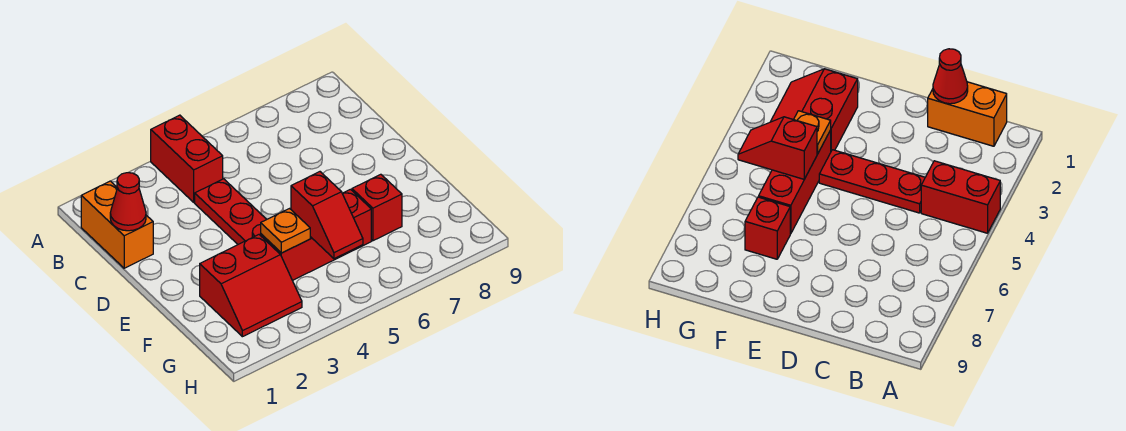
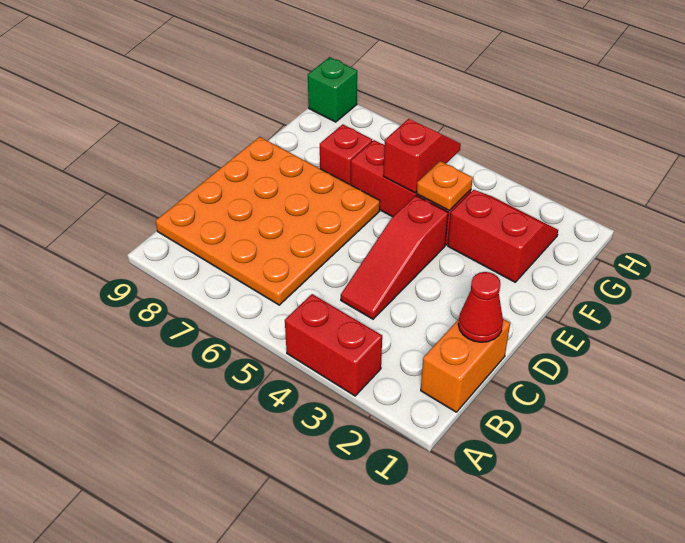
red brick A4:B4 level 1 -> red brick A3:A4 level 1
none -> orange plate B6:E9 level 1
red plate C4:E4 level 1 -> red slope C4:E4 level 1 top E
none -> green brick H9 level 1

